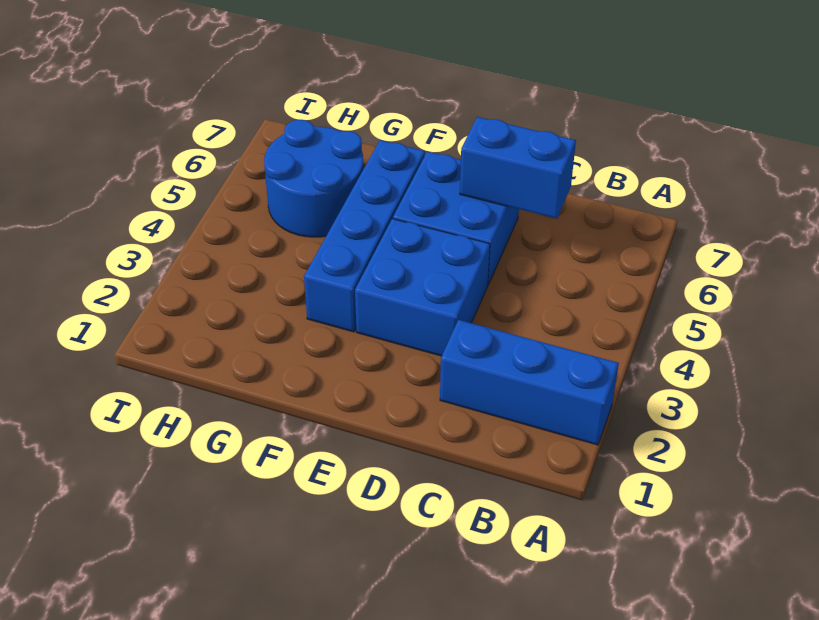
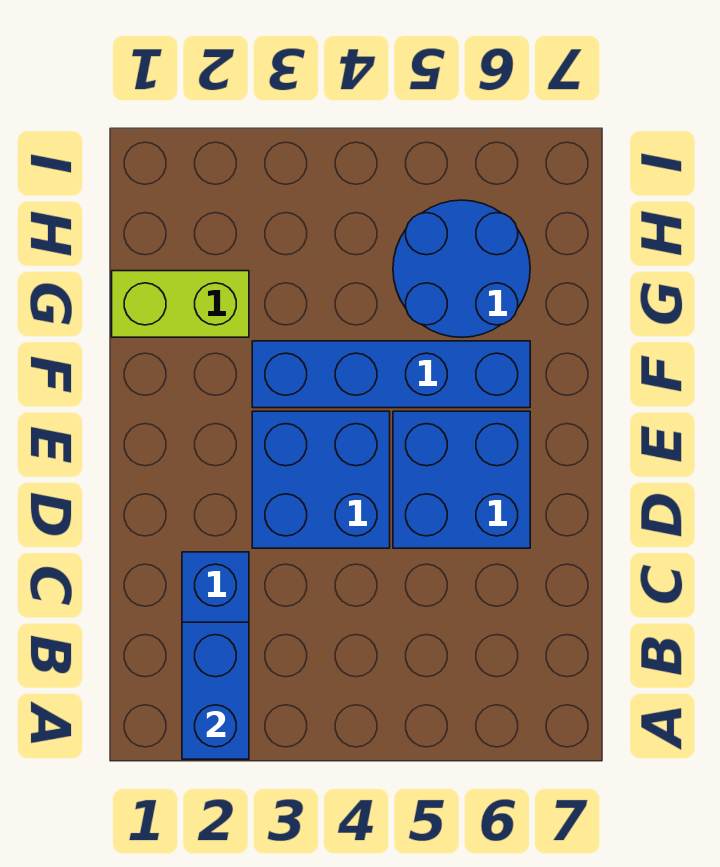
blue brick C6:D6 level 2 -> blue brick A2:B2 level 2
none -> lime brick G1:G2 level 1

